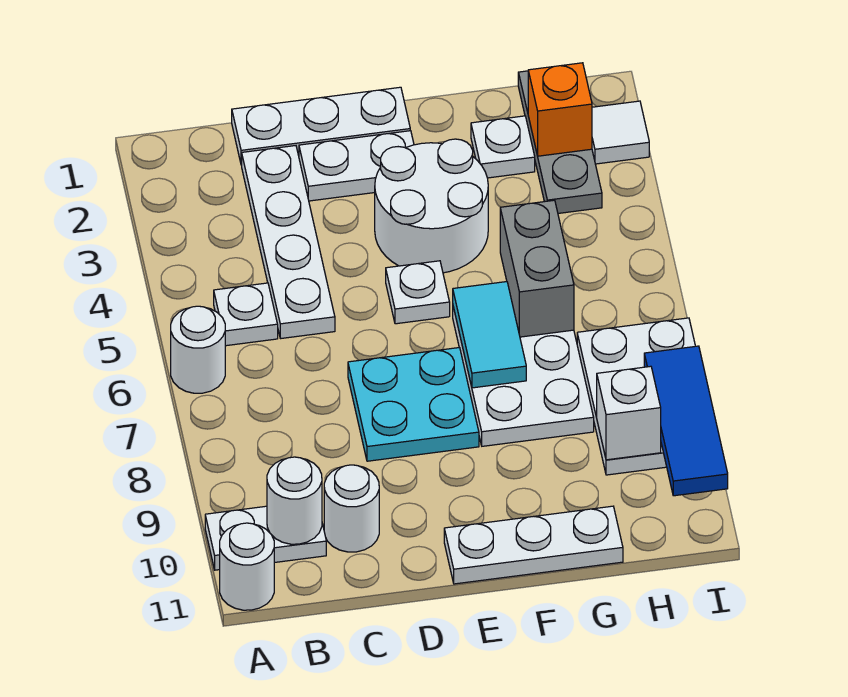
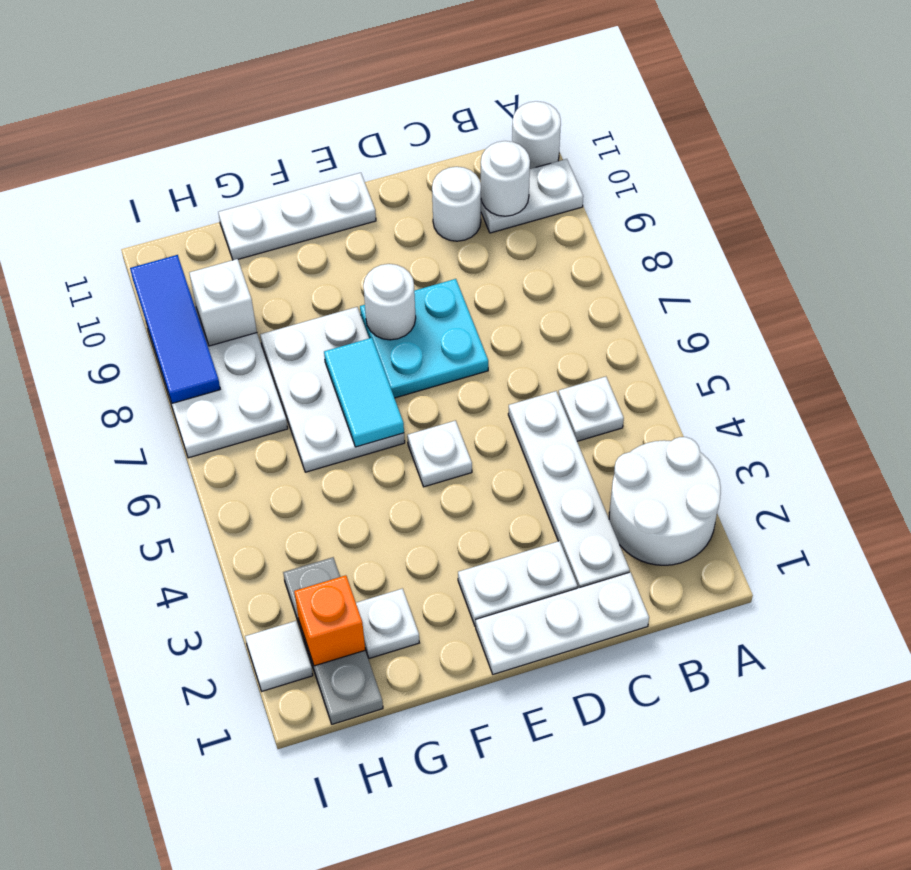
white round brick A6 level 1 -> white round brick E8 level 2
white round brick E3:F4 level 1 -> white round brick A2:B3 level 1
grey brick G5:G6 level 2 -> none

